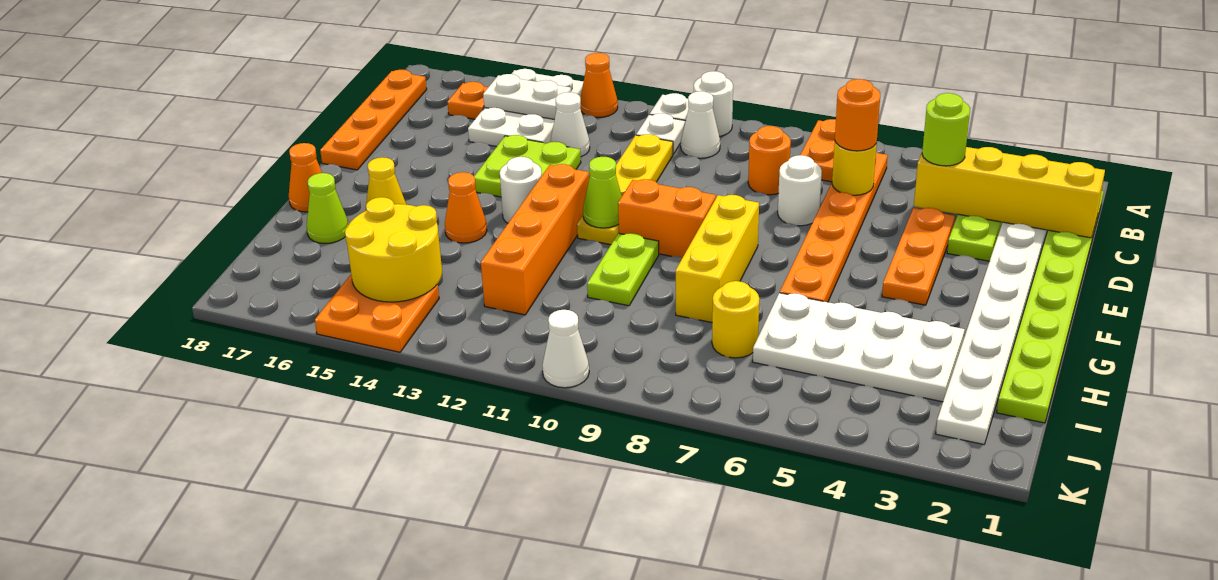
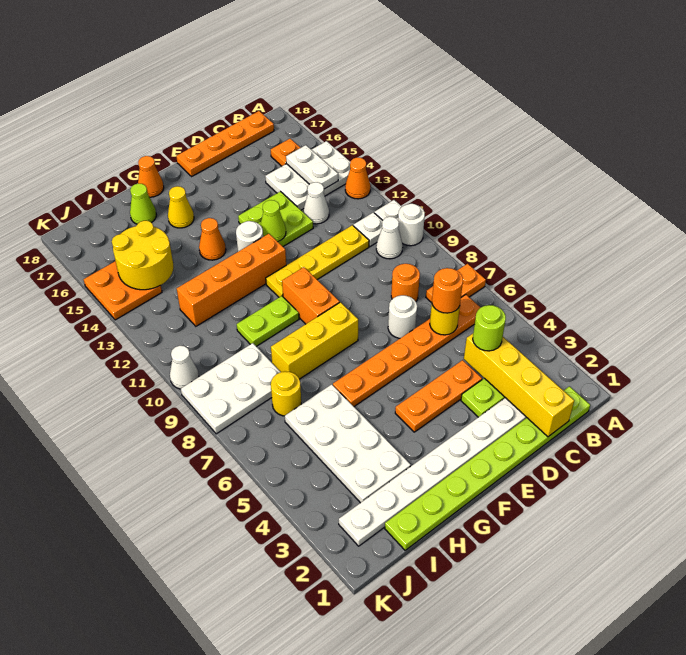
lime cone F11 level 2 -> lime cone E13 level 2
none -> white plate I8:K9 level 1

